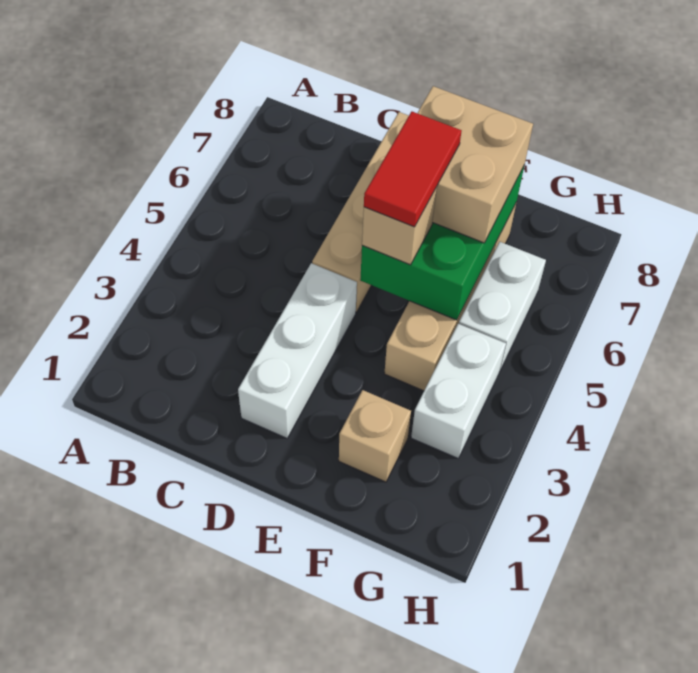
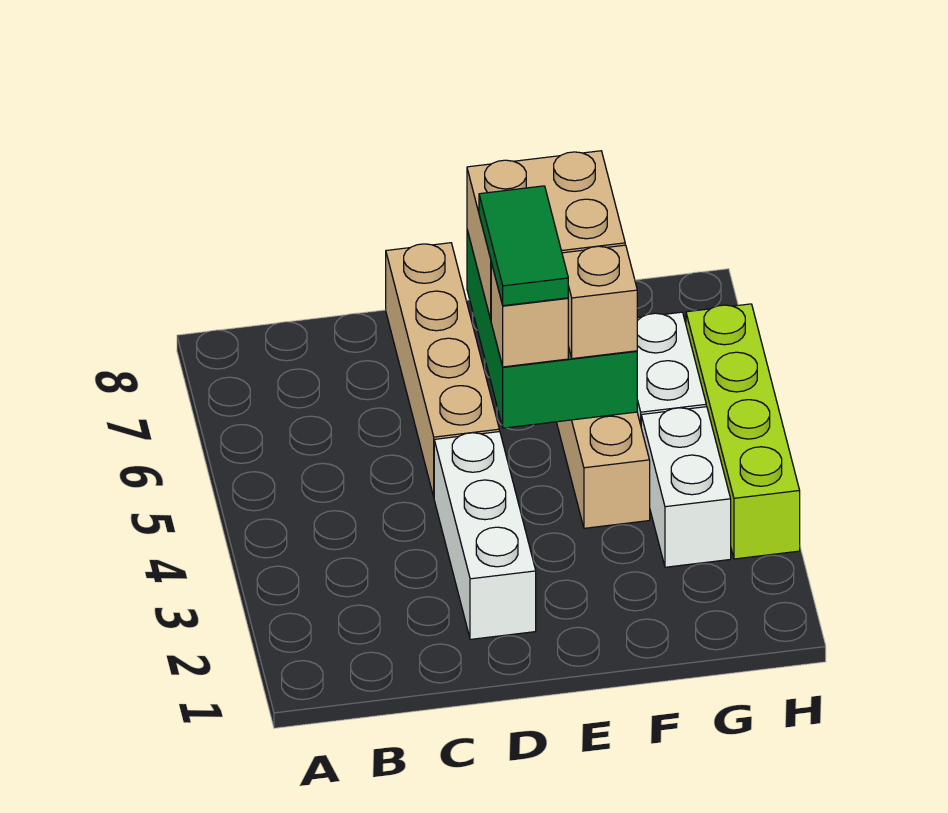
red tile E5:E6 level 4 -> green tile E5:E6 level 4
tan brick F2 level 1 -> tan brick F5 level 3
none -> lime brick H3:H6 level 1

